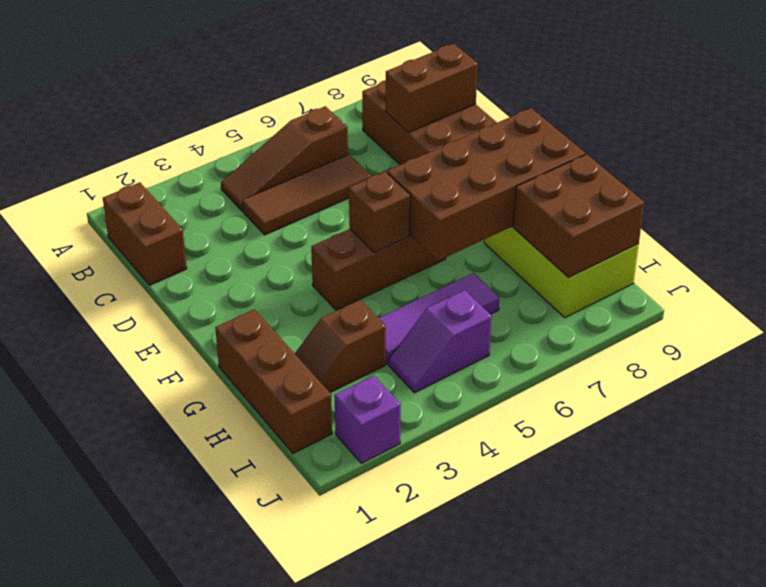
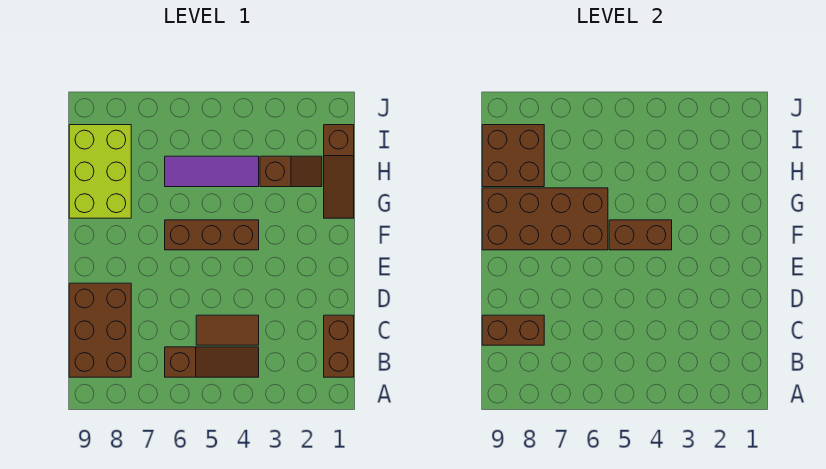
brown tile C4:C6 level 1 -> brown tile C4:C5 level 1
brown brick F5 level 2 -> brown brick F4:F5 level 2
brown brick G1:I1 level 1 -> brown slope G1:I1 level 1 top I
purple slope I4:I5 level 1 top 5 -> none
purple brick J2 level 1 -> none

